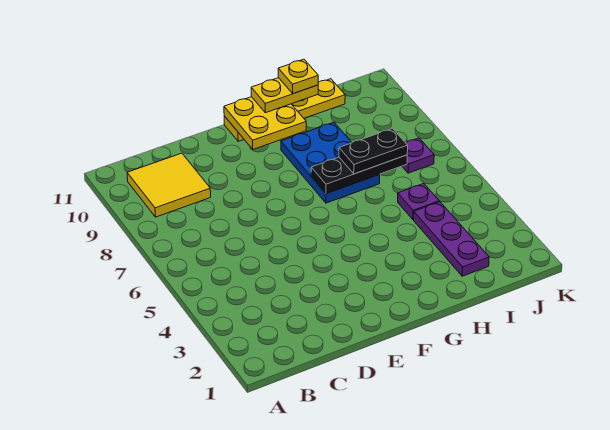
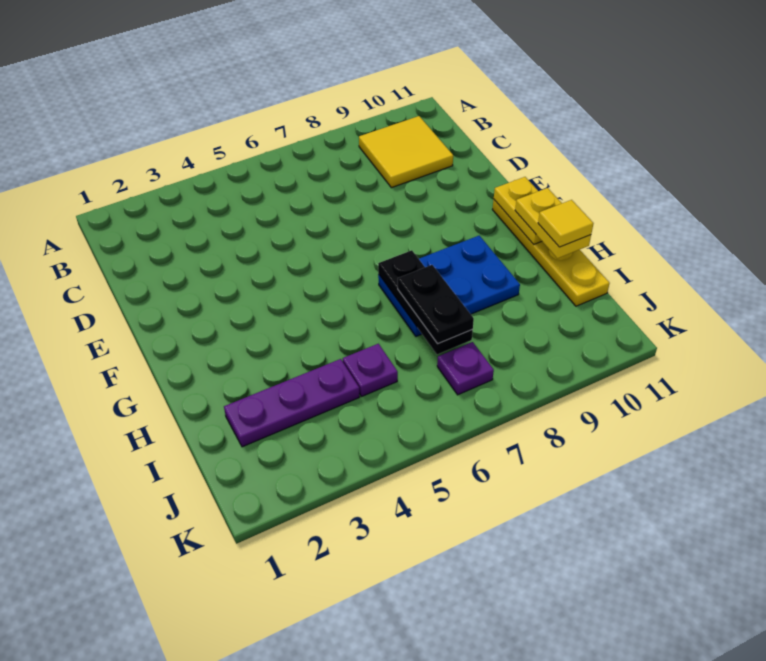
yellow plate F10:G11 level 2 -> yellow plate F11:G11 level 2
yellow plate H11 level 4 -> yellow tile H11 level 4

